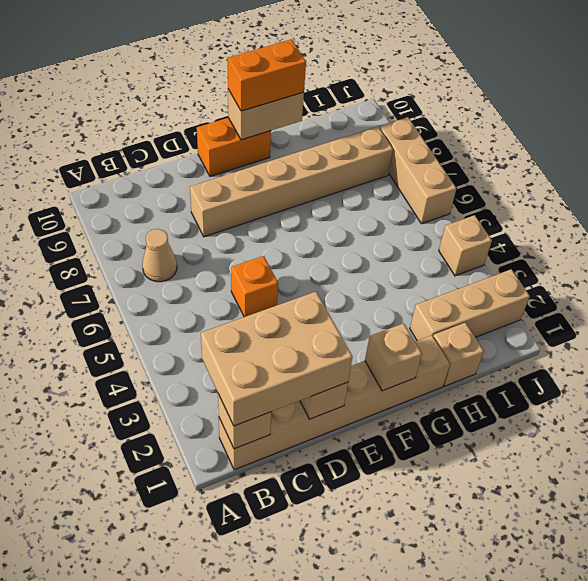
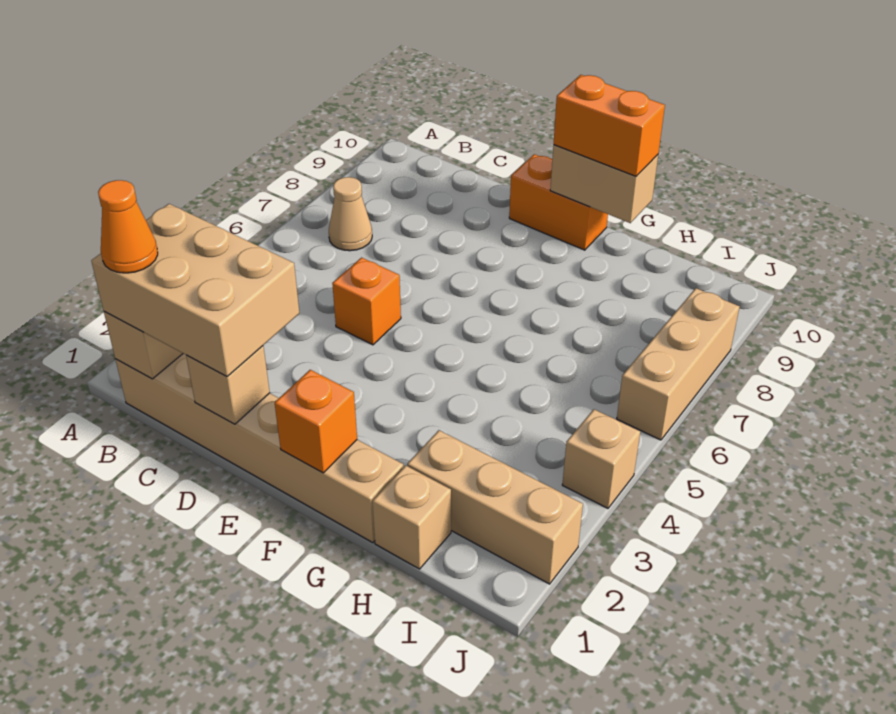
none -> orange cone B1 level 4
tan brick D8:I8 level 1 -> none
tan brick F1 level 2 -> orange brick F1 level 2

